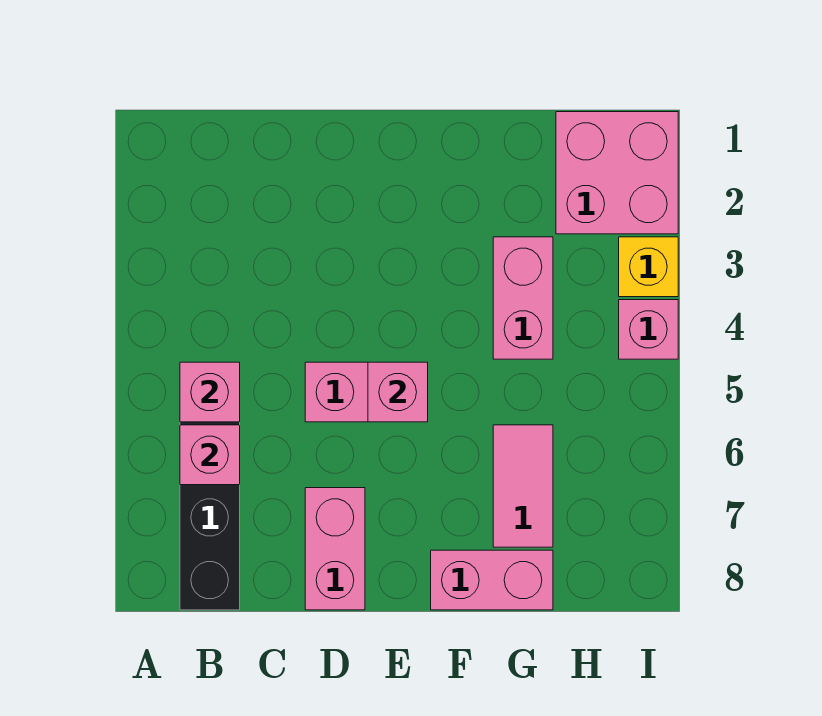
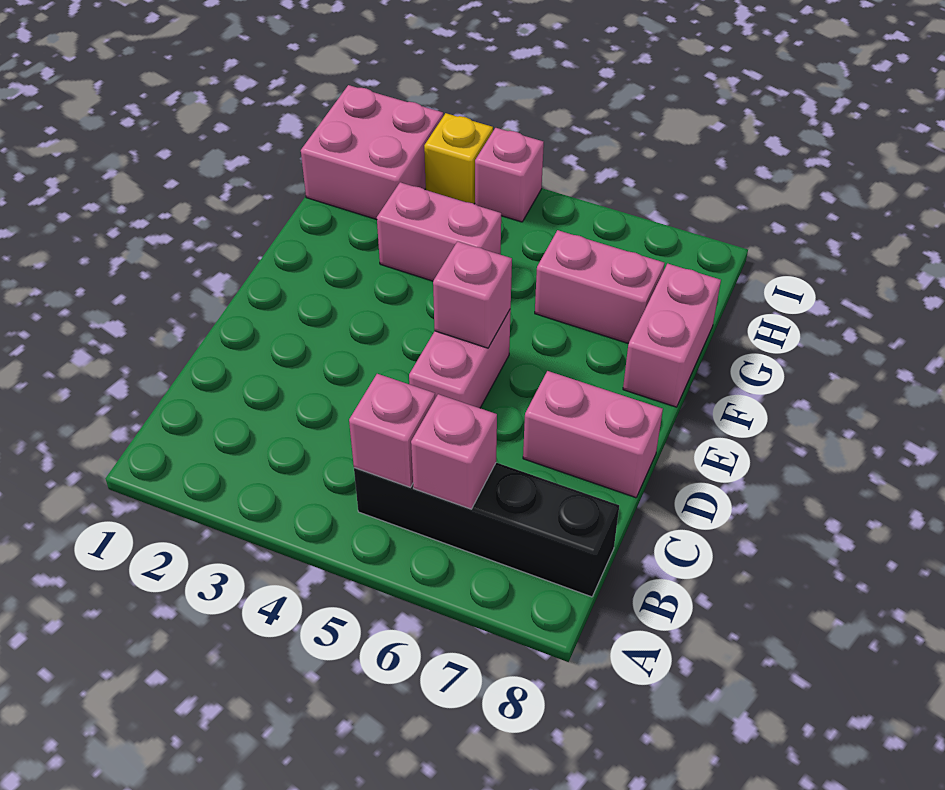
pink tile G6:G7 level 1 -> pink brick G6:G7 level 1

